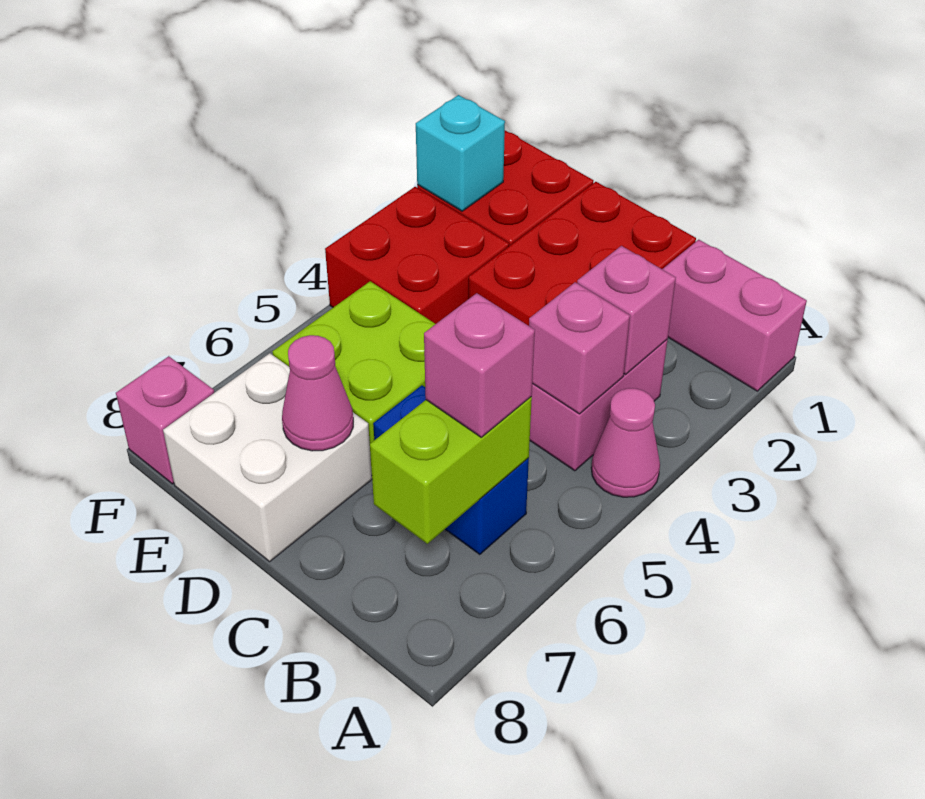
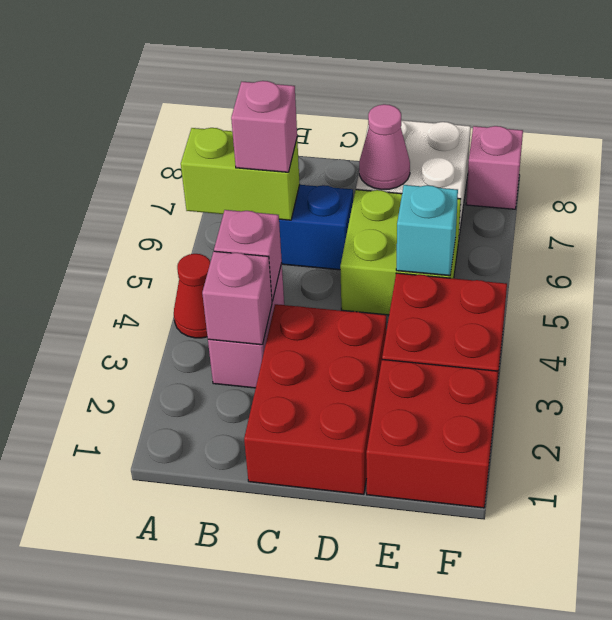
pink brick A1:B1 level 1 -> none
pink cone A4 level 1 -> red cone A4 level 1
lime brick B6:B7 level 2 -> lime brick A6:B6 level 2
cyan brick F2 level 2 -> cyan brick E5 level 2

